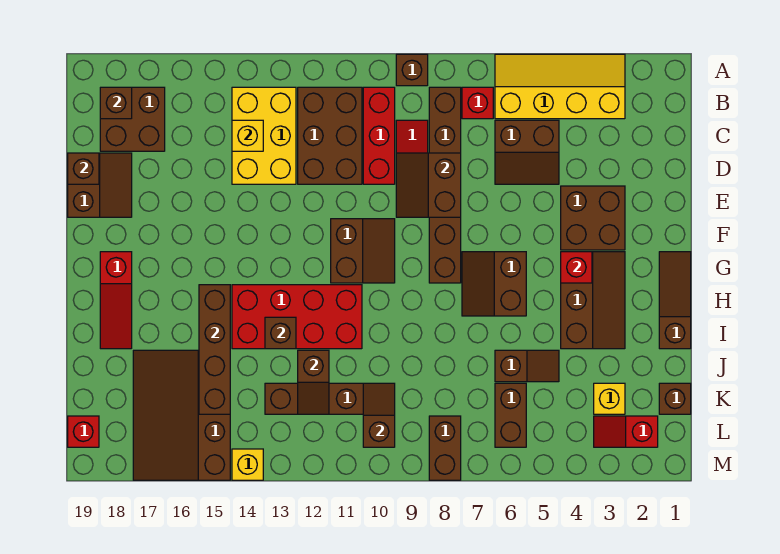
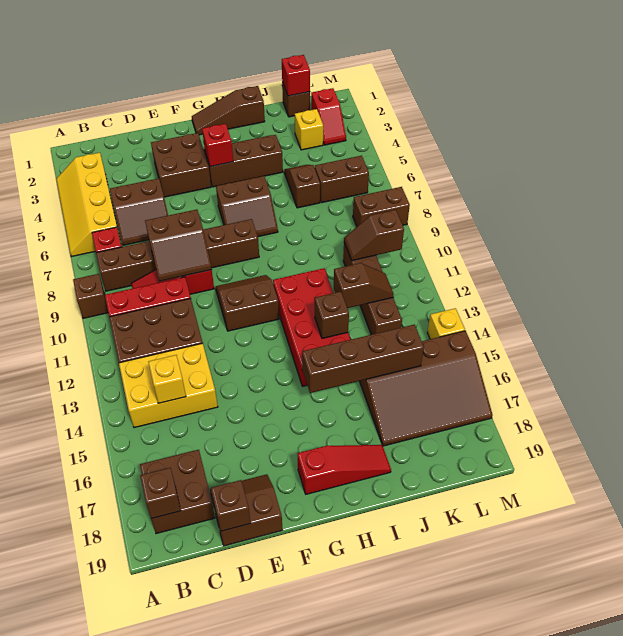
brown slope C5:D6 level 1 top C -> brown slope C5:D6 level 1 top 5
red brick L19 level 1 -> red brick K1 level 2

